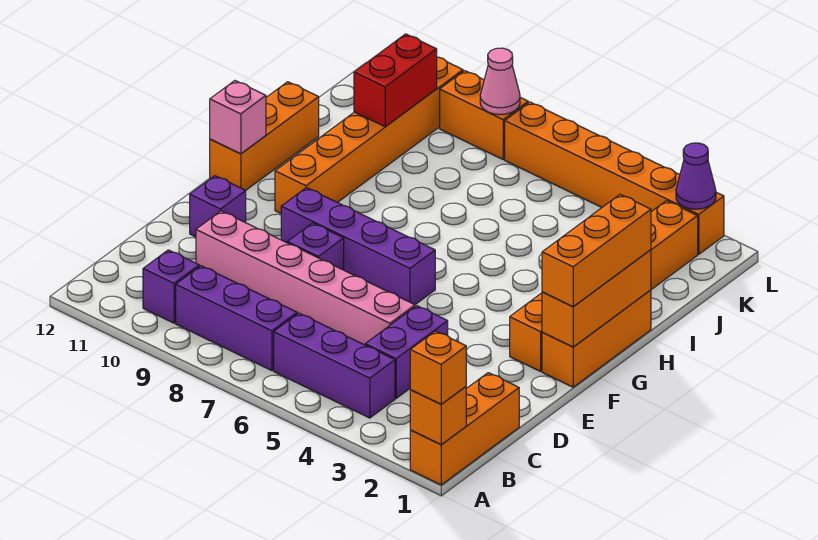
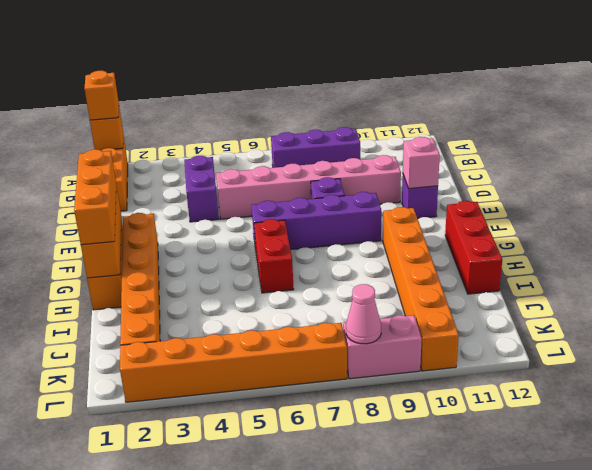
purple brick B4:B6 level 1 -> none
purple brick B10 level 1 -> none
orange brick G12:I12 level 1 -> red brick G12:I12 level 1
pink brick G12 level 2 -> pink brick E11 level 2
red brick J10:K10 level 2 -> red brick G6:H6 level 1
purple cone L2 level 2 -> none
orange brick L8:L9 level 1 -> pink brick L8:L9 level 1

